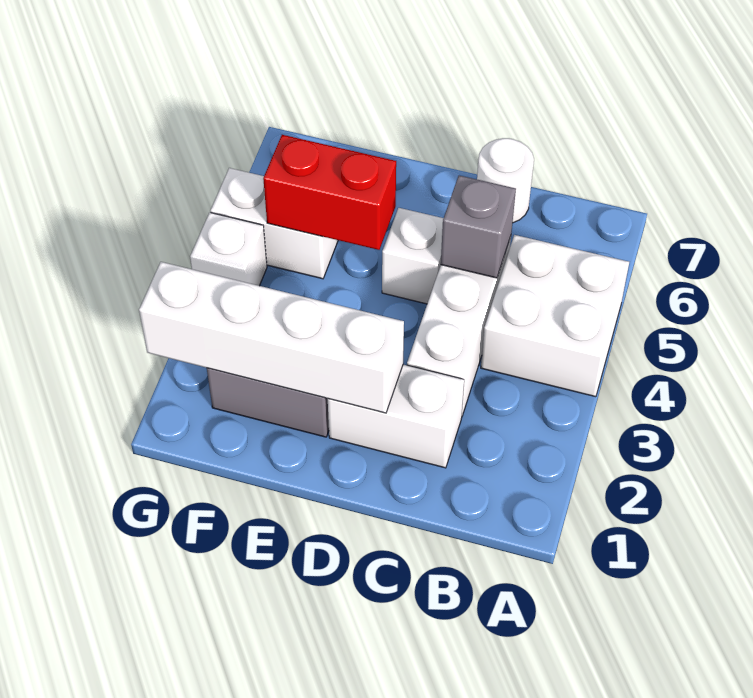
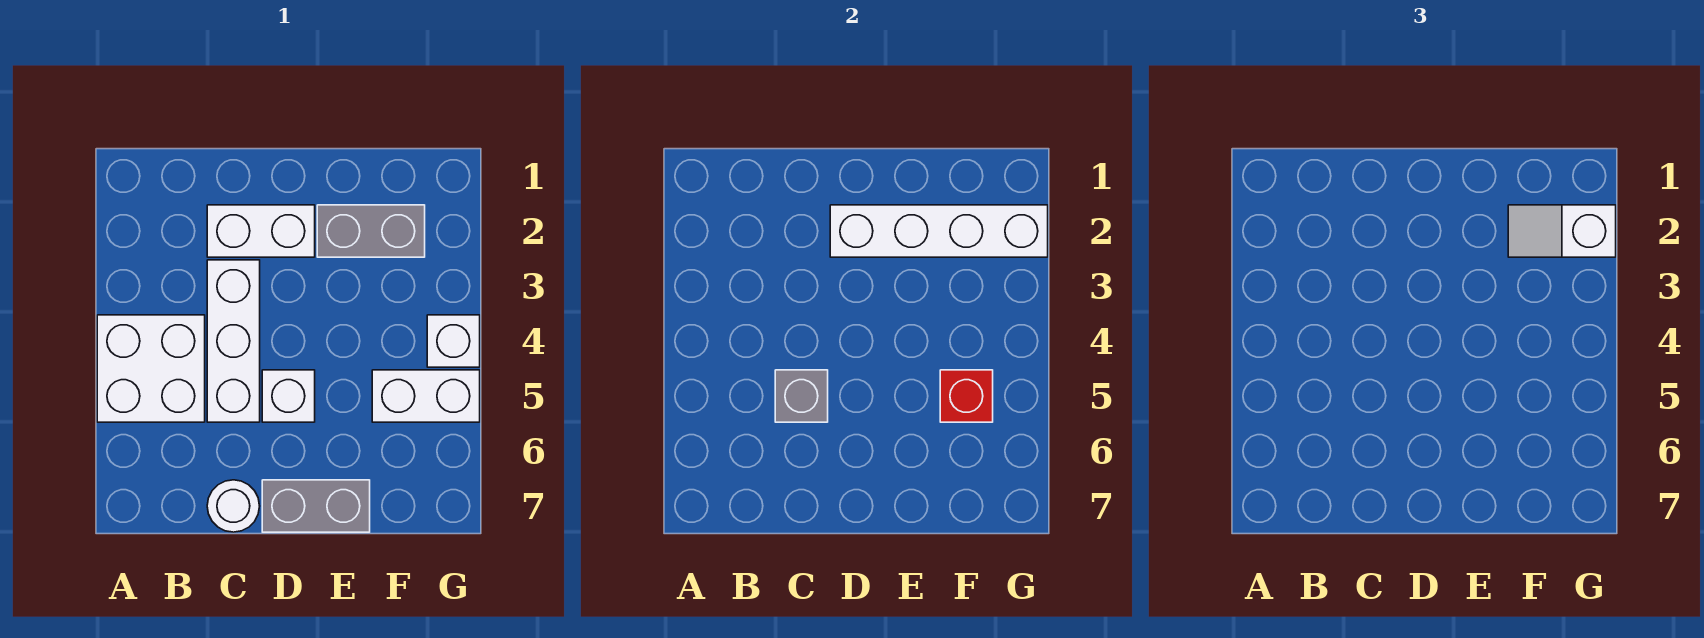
none -> grey brick D7:E7 level 1
red brick E5:F5 level 2 -> red brick F5 level 2
none -> white slope F2:G2 level 3 top G

